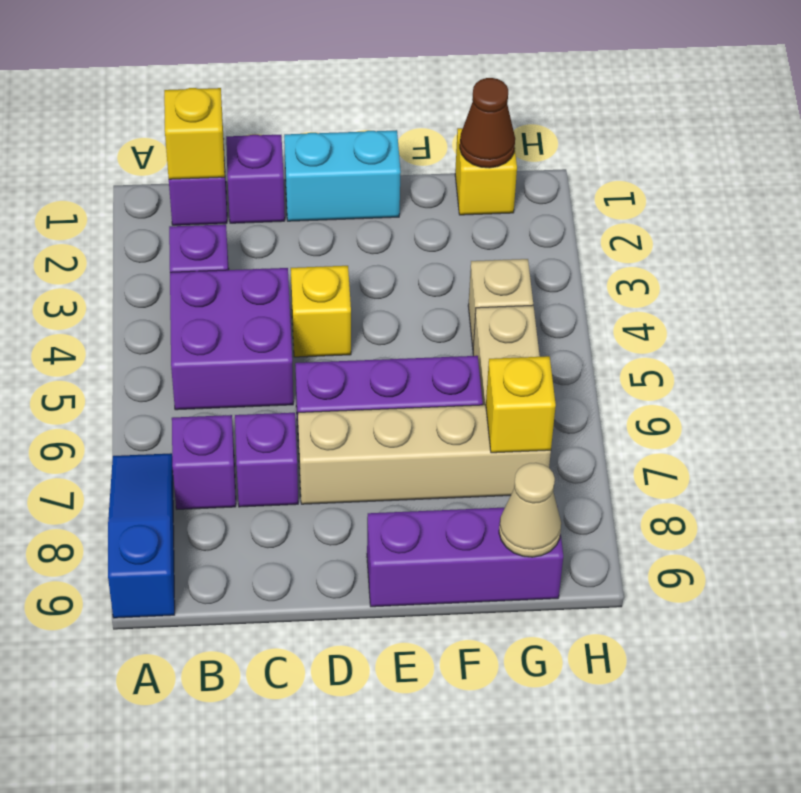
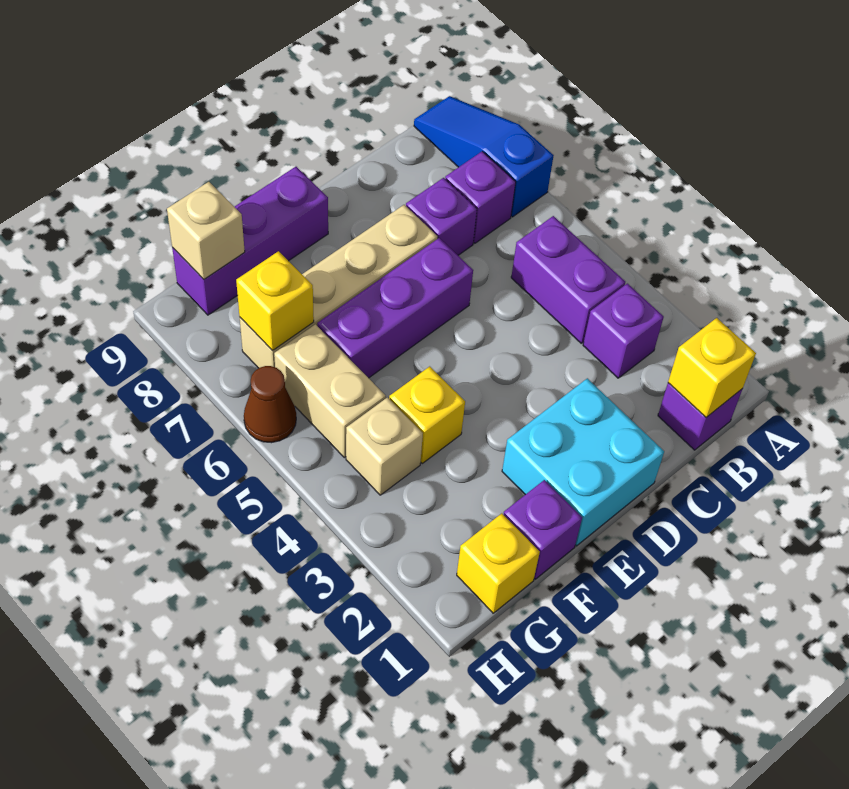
blue slope A7:A9 level 1 top 9 -> blue slope A7:A9 level 1 top 7
purple brick B4:C5 level 1 -> purple brick B4:B5 level 1
purple brick C1 level 1 -> purple brick F1 level 1
cyan brick D1:E1 level 1 -> cyan brick D1:E2 level 1
yellow brick D4 level 1 -> yellow brick F4 level 1
brown cone G1 level 2 -> brown cone H6 level 1
tan cone G9 level 2 -> tan brick G9 level 2

